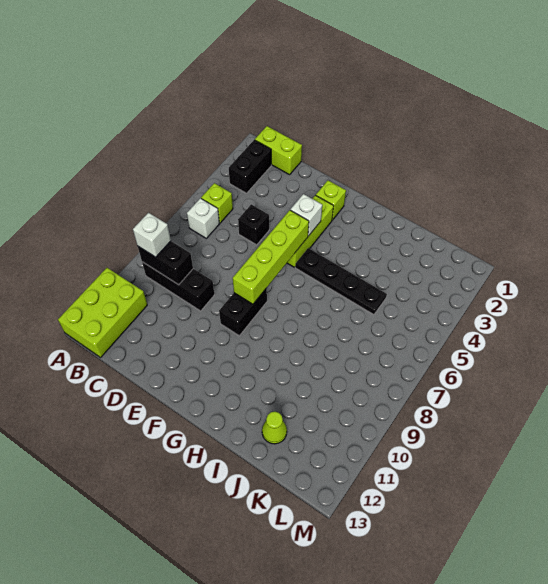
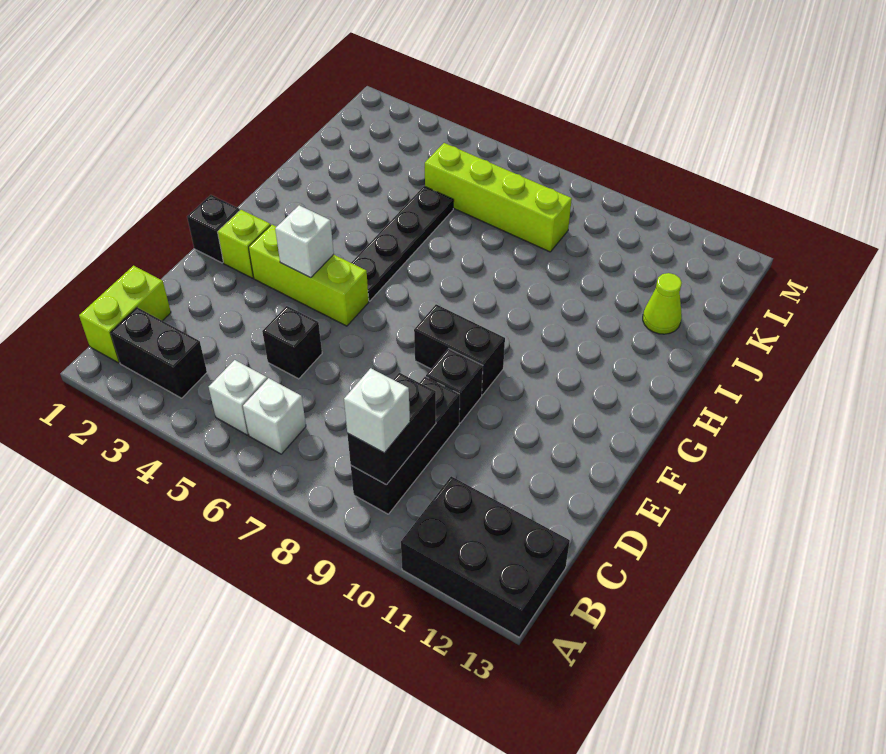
lime brick A11:B13 level 1 -> black brick A11:B13 level 1
lime brick B5 level 1 -> white brick B5 level 1
none -> black brick E9 level 1
none -> black brick F1 level 1
lime brick F5:F8 level 2 -> lime brick K5:K8 level 1

